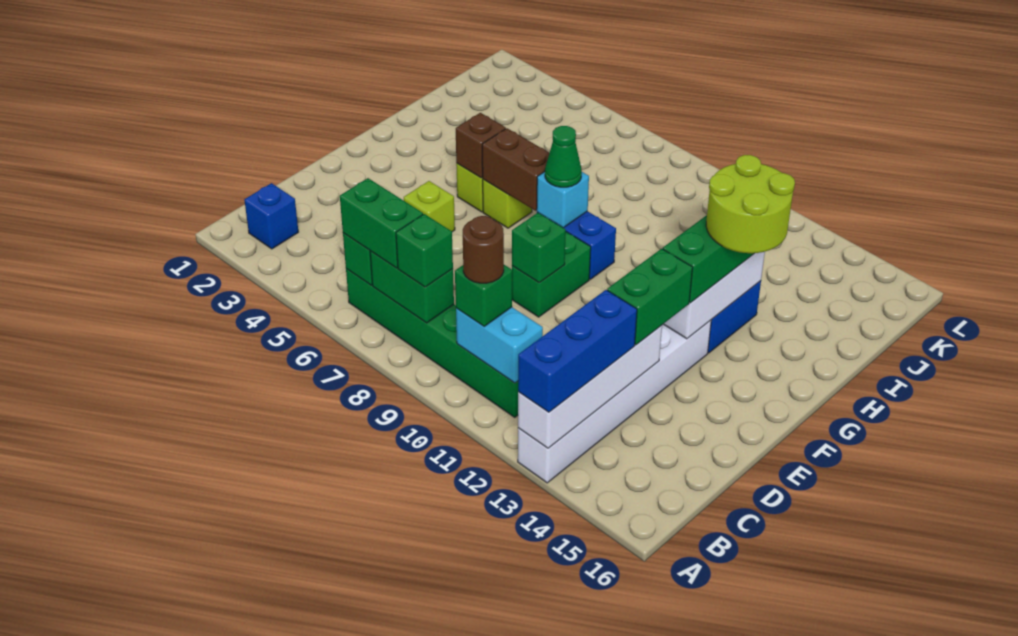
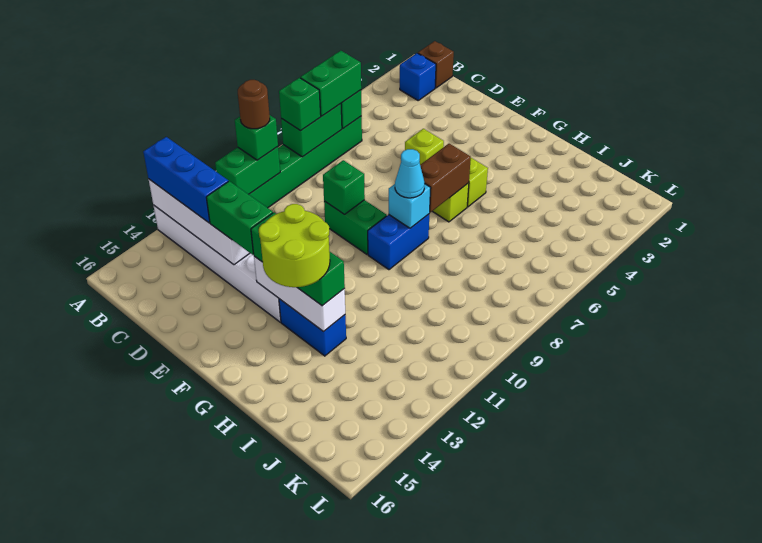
cyan brick B10:B11 level 2 -> green brick B10:B11 level 2
brown brick G5 level 2 -> brown brick B1 level 1
green cone G8 level 3 -> cyan cone G8 level 3

